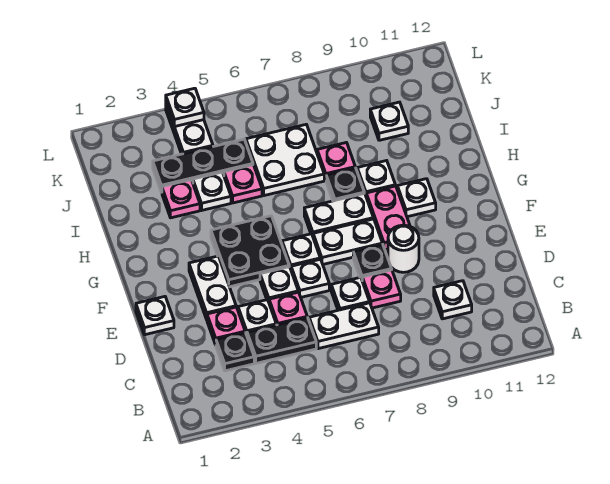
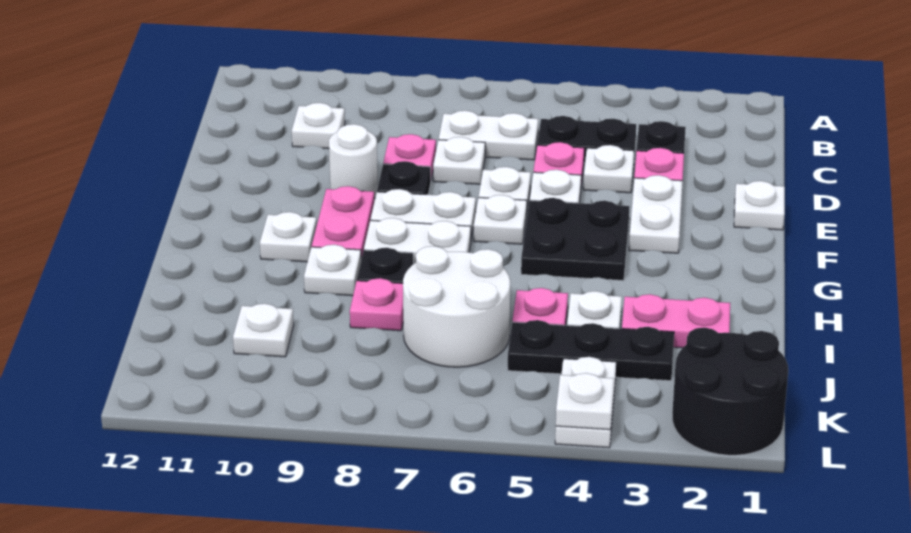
pink plate I3 level 1 -> pink plate I2:I3 level 1
white plate I6:J7 level 1 -> white round brick I6:J7 level 1
none -> black round brick K1:L2 level 1

